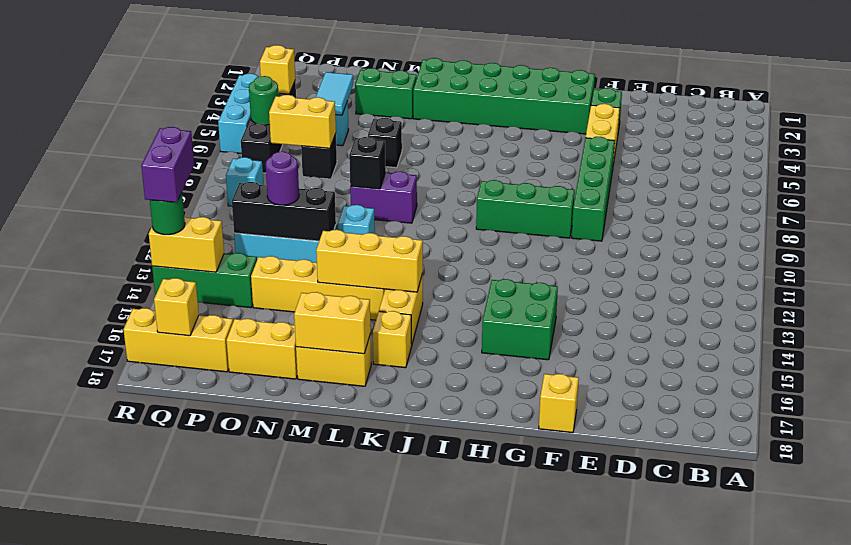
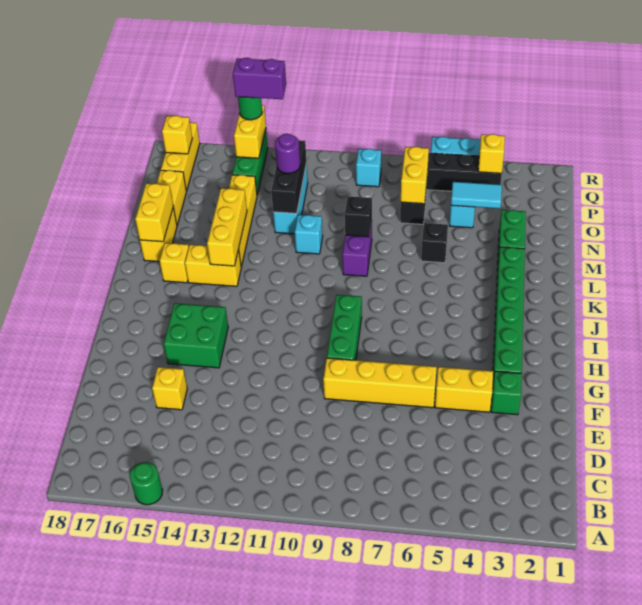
green brick F6:F9 level 1 -> yellow brick F6:F9 level 1
yellow brick F18 level 1 -> yellow brick E15 level 1
green brick G2:L3 level 1 -> green brick G3:L3 level 1
green round brick Q6 level 2 -> green round brick A15 level 1

